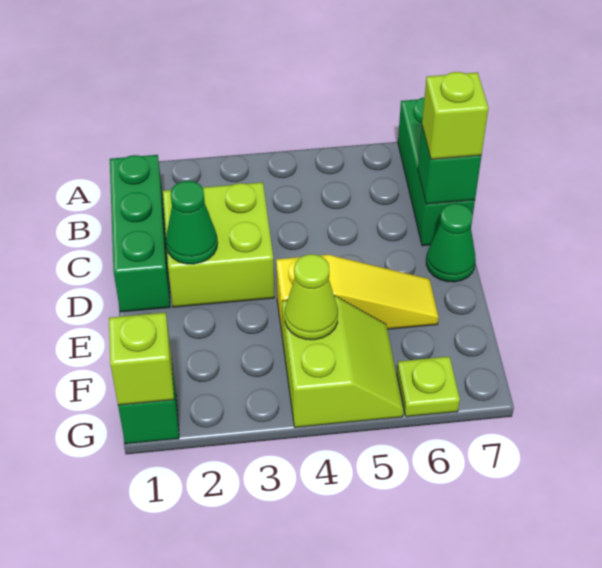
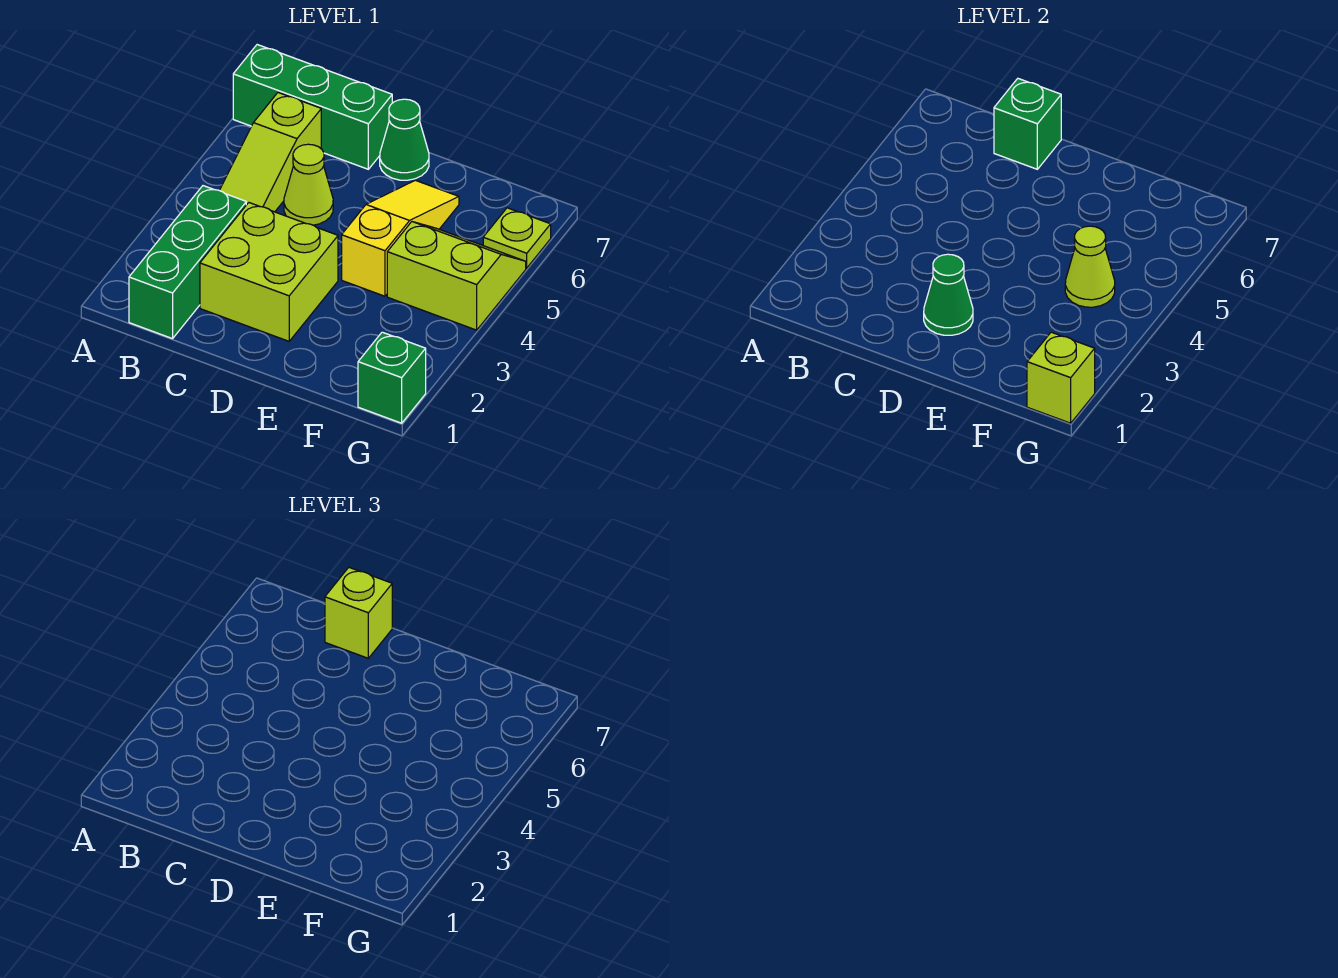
green brick B1:D1 level 1 -> green brick B1:B3 level 1
none -> lime slope B4:B6 level 1 top 6
none -> lime cone C5 level 1

